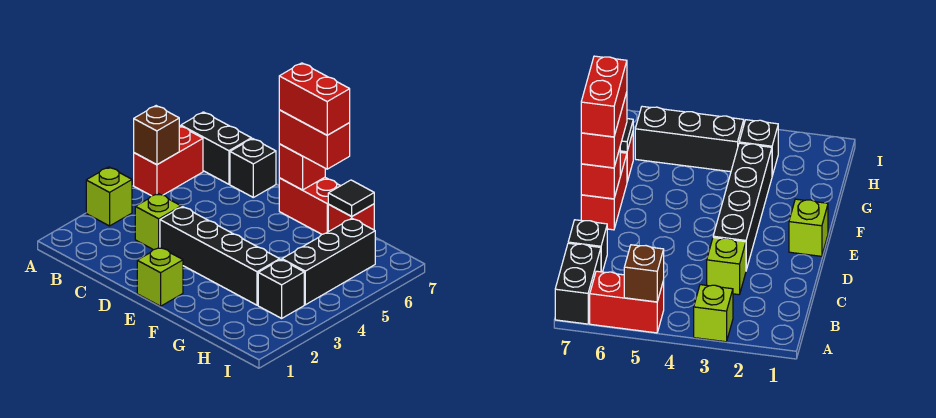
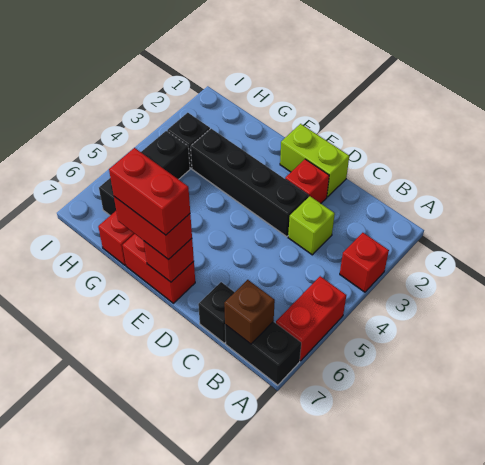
lime brick A3 level 1 -> red brick A3 level 1
brown brick A5 level 2 -> brown brick B7 level 2
none -> red brick D2 level 1
lime brick E1 level 1 -> lime brick D1:E1 level 1
black tile G7 level 2 -> none

